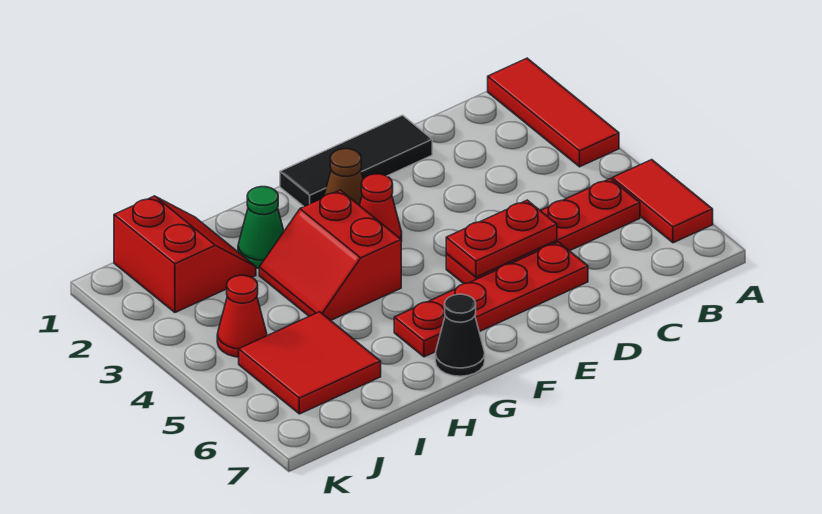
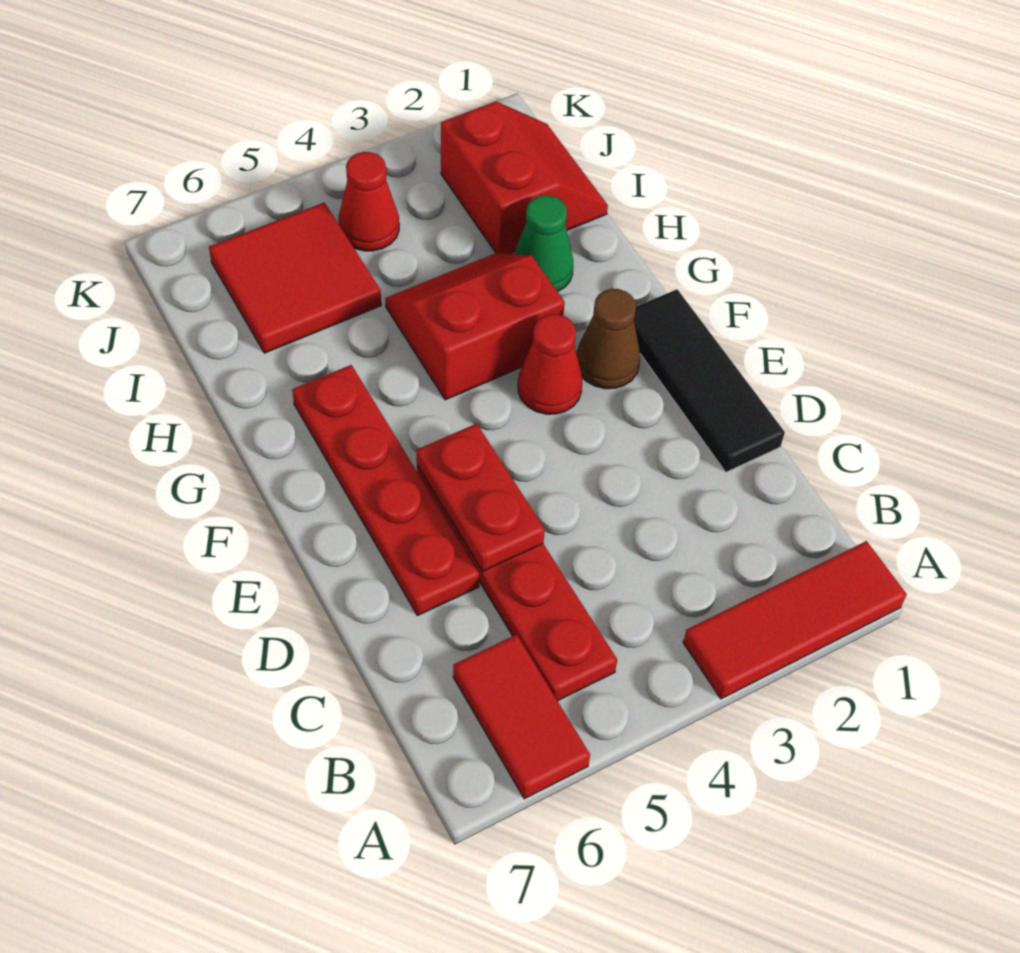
red tile A5:A6 level 1 -> red tile A6:B6 level 1
black cone G7 level 1 -> none
red slope I1:J2 level 1 top J -> red slope I1:J2 level 1 top 2

